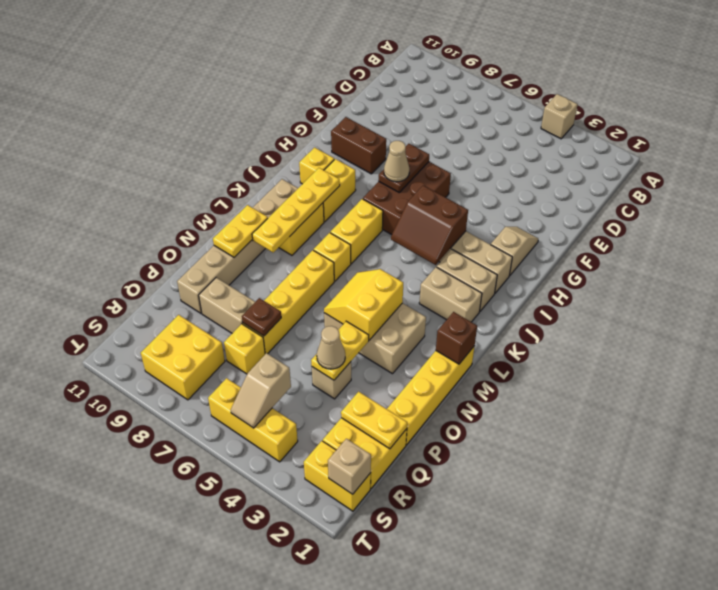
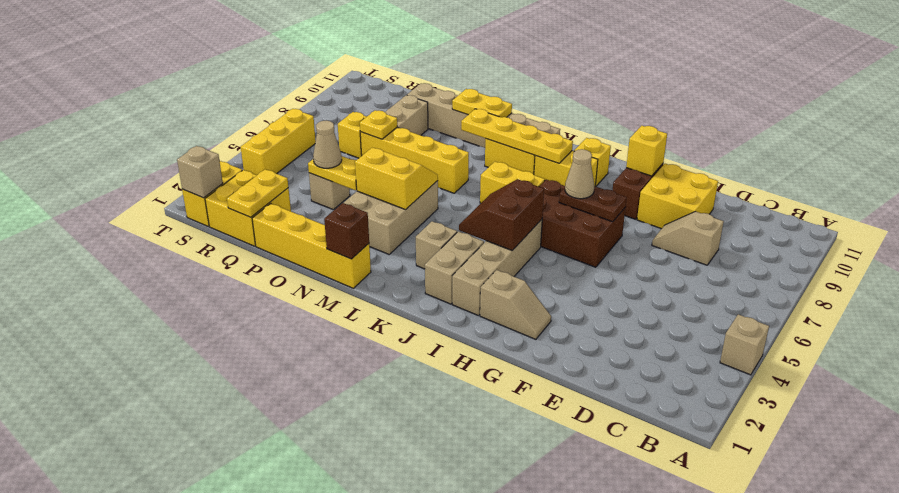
tan brick K2:K3 level 1 -> tan brick K3 level 1
yellow brick L7 level 1 -> yellow brick G10 level 2
brown plate P7 level 2 -> yellow plate P7 level 2
tan slope R5:S5 level 2 top R -> tan slope D8:E8 level 1 top D
yellow brick R8:S9 level 1 -> yellow brick E9:F10 level 1

